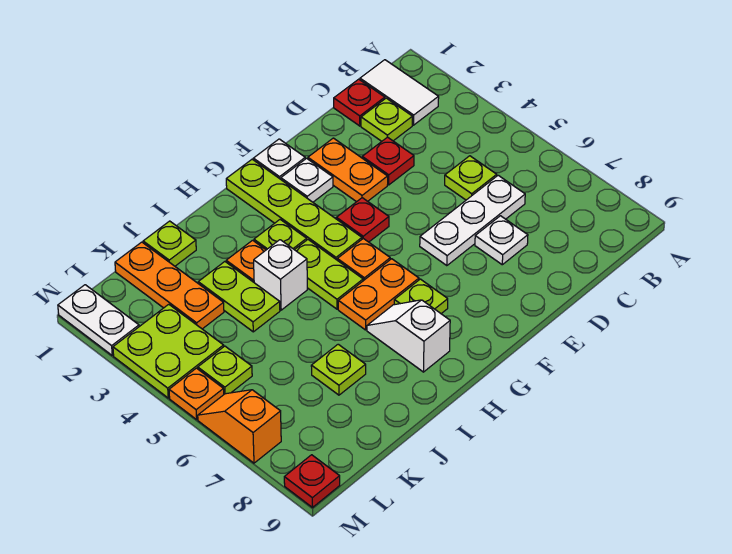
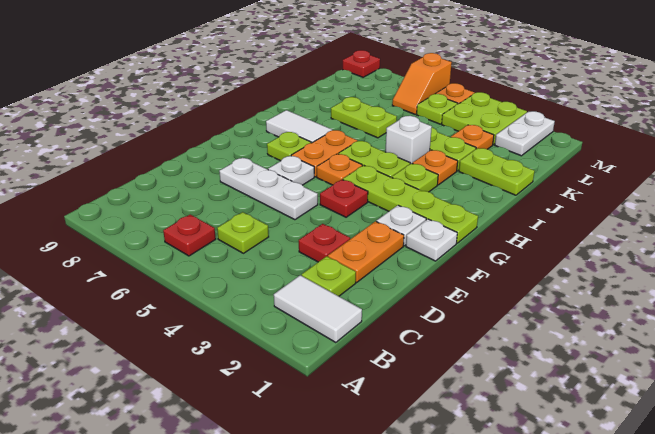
red plate C1 level 1 -> red plate B6 level 1
white plate C6:E6 level 1 -> white plate E5:E7 level 1
white plate D7 level 1 -> white plate F6 level 1
orange plate E2:E3 level 1 -> orange plate D2:E2 level 1
white slope H7:H8 level 1 top 8 -> white tile H7:H8 level 1
lime plate J1 level 1 -> lime plate J1:J2 level 1
lime plate J7 level 1 -> lime plate J6:J7 level 1
orange plate K1:K3 level 1 -> orange plate K3 level 1
white plate M1:M2 level 1 -> white plate L2:M2 level 1
orange slope M6:M7 level 1 top 7 -> orange slope L6:M6 level 1 top M

